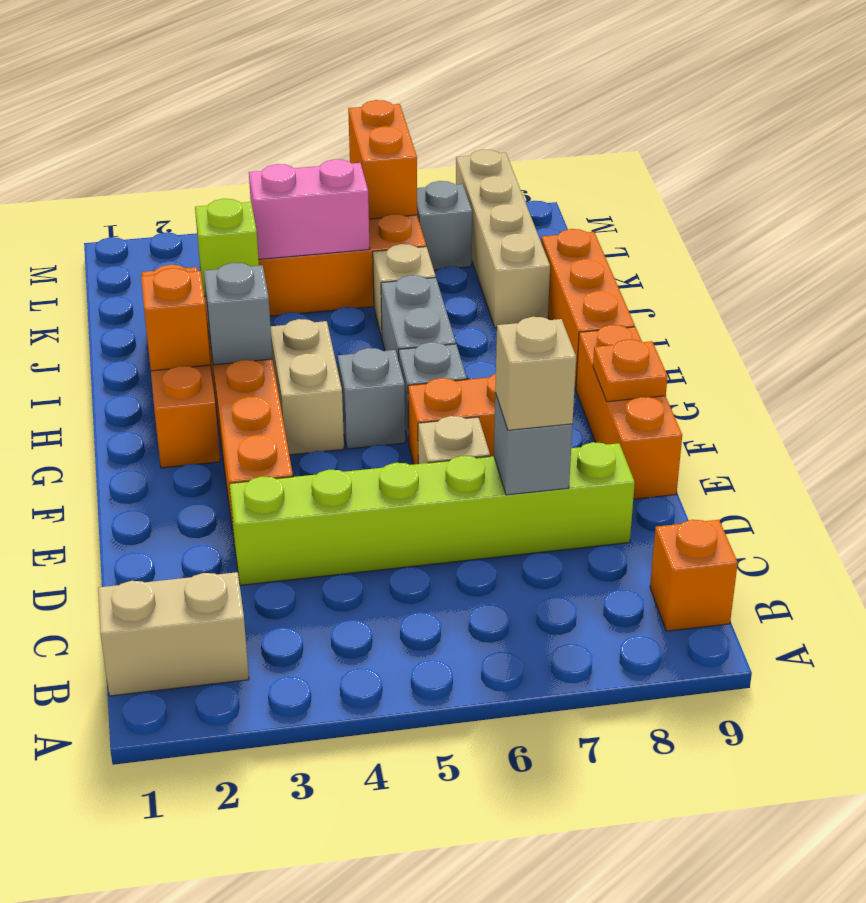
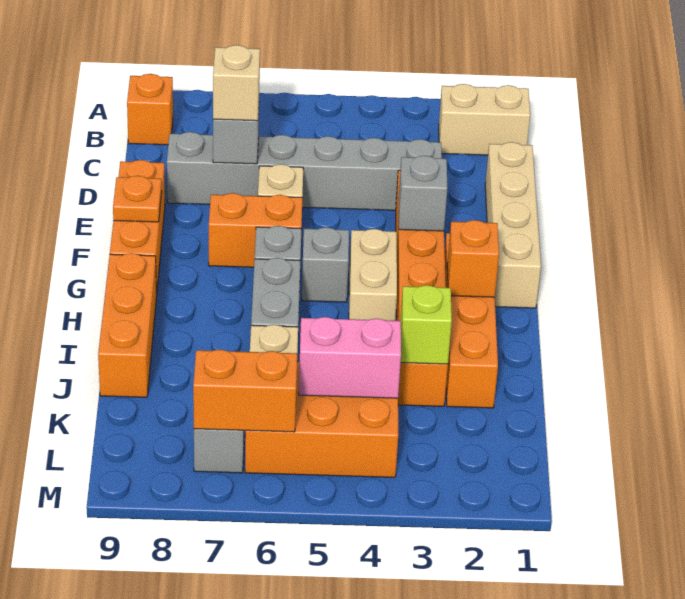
lime brick D3:D8 level 1 -> grey brick D3:D8 level 1
grey brick H3 level 2 -> grey brick F3 level 2
tan brick J8:M8 level 1 -> tan brick D1:G1 level 1
orange brick L6:M6 level 2 -> orange brick L6:L7 level 2

